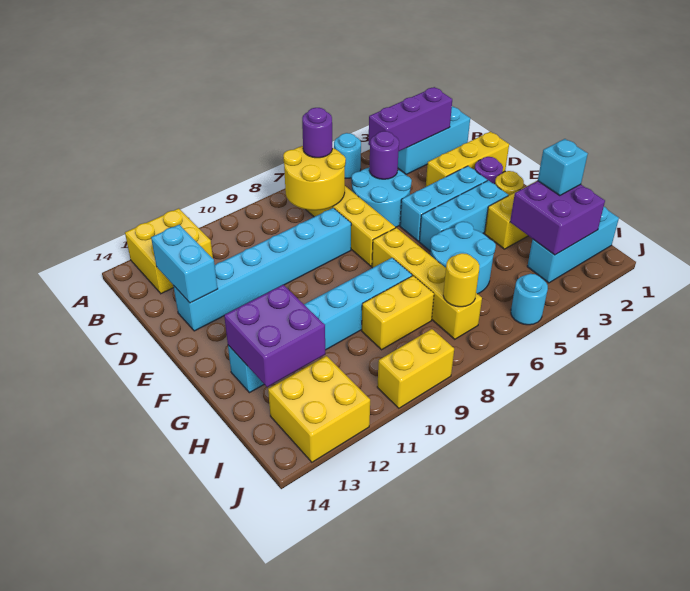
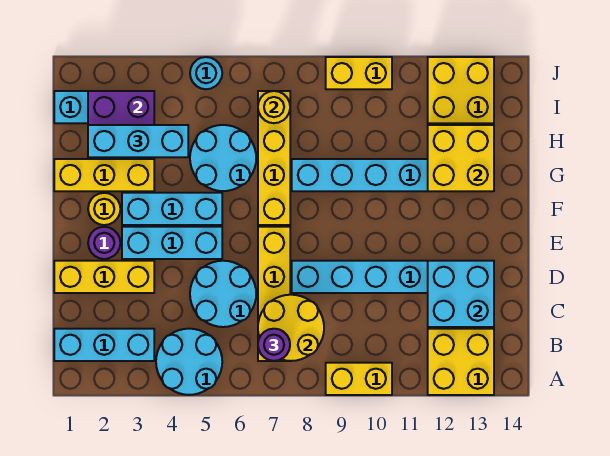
cyan round brick A5 level 1 -> cyan round brick A4:B5 level 1
purple brick B2:B4 level 2 -> none
purple round brick C5 level 2 -> none
cyan brick C13:D13 level 2 -> cyan brick C12:D13 level 2
purple brick G12:H13 level 2 -> yellow brick G12:H13 level 2
cyan brick H2 level 3 -> cyan brick H2:H4 level 3
yellow brick H8:H9 level 1 -> yellow brick A9:A10 level 1

